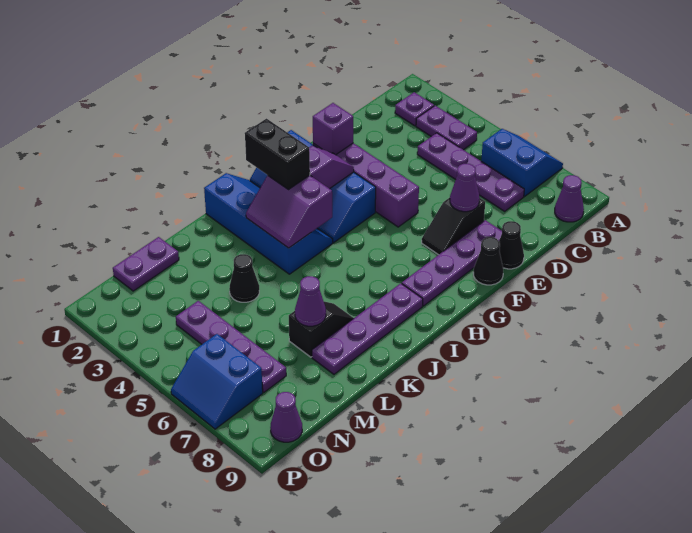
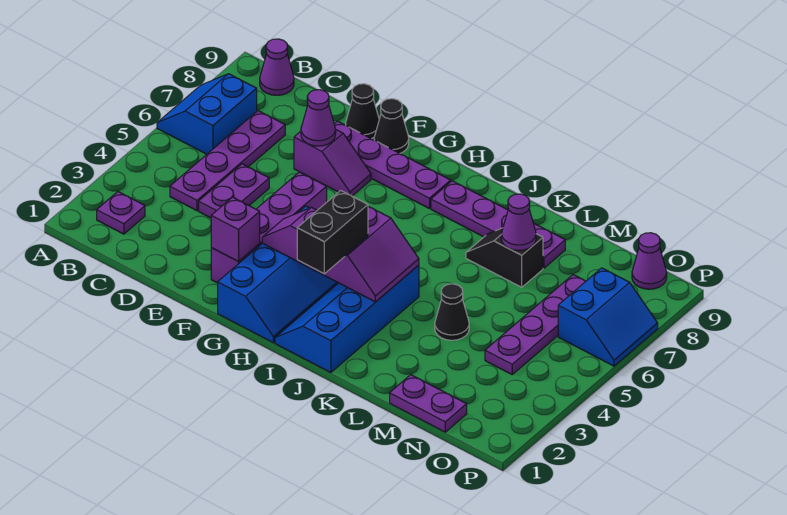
purple plate B3:B4 level 1 -> purple plate D4:D5 level 1
black slope E7:F7 level 1 top E -> purple slope E7:F7 level 1 top E

